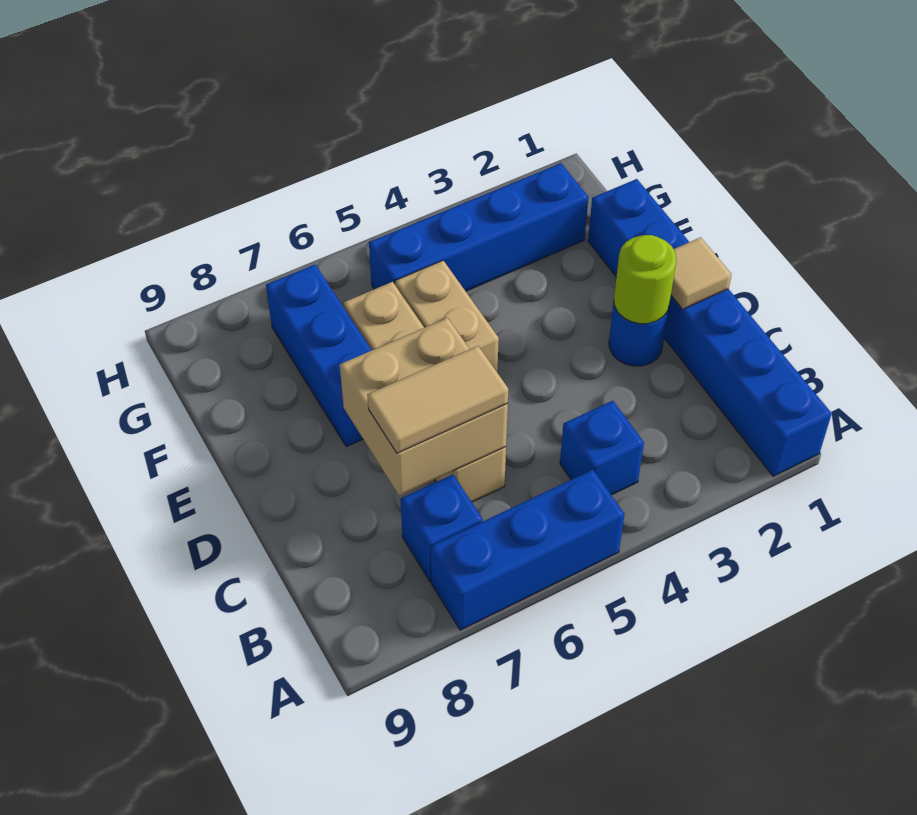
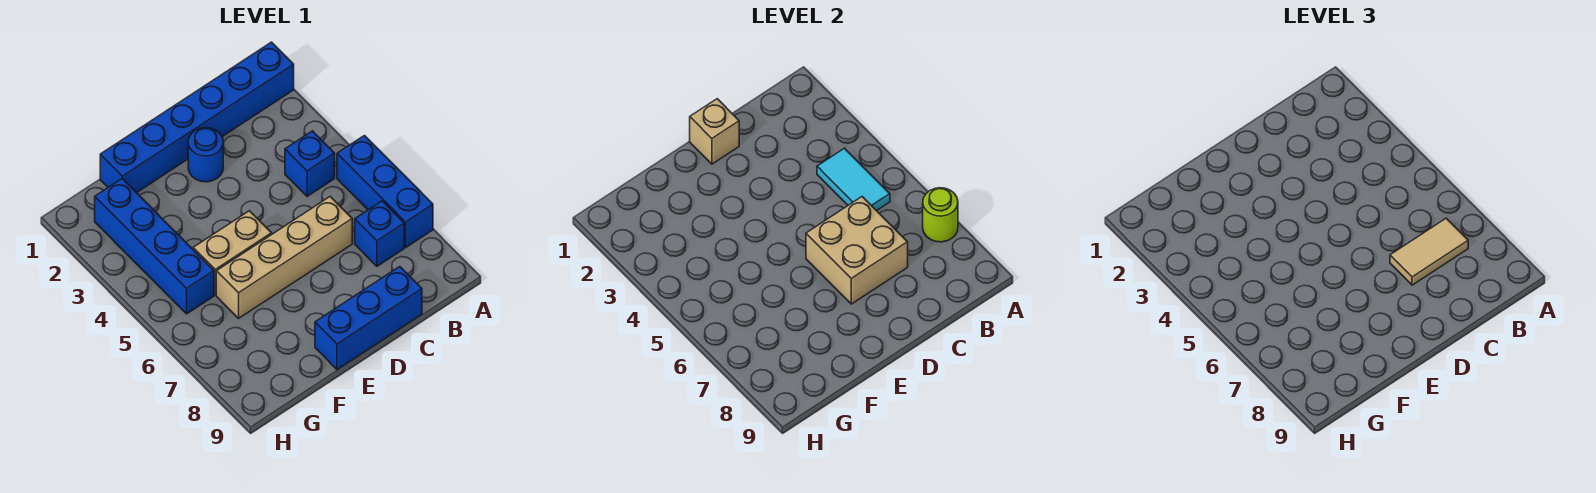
none -> cyan tile B4:B5 level 2
tan tile C6:C7 level 3 -> tan tile B7:C7 level 3
tan tile D1 level 2 -> tan brick D1 level 2
lime round brick D2 level 2 -> lime round brick A7 level 2
blue brick E7:G7 level 1 -> blue brick C9:E9 level 1

